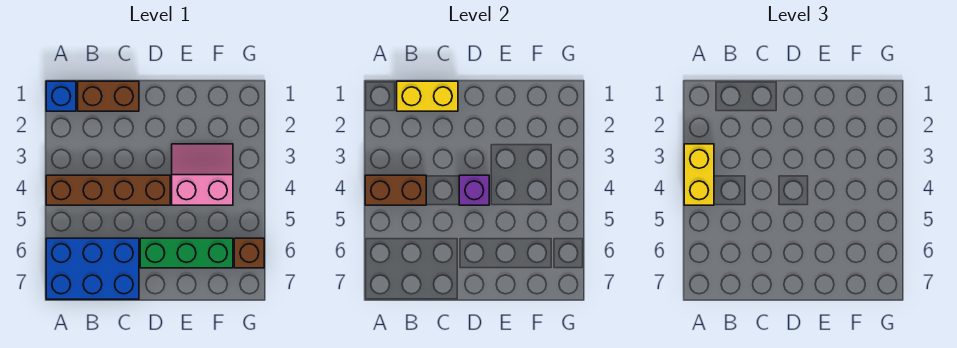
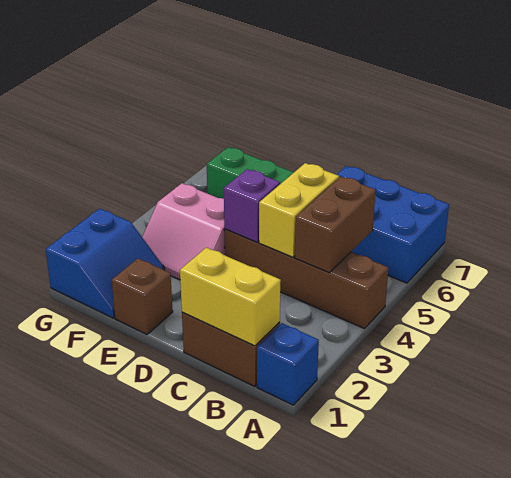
yellow brick A3:A4 level 3 -> yellow brick C4:C5 level 2
brown brick A4:B4 level 2 -> brown brick B4:B5 level 2
none -> blue slope F1:G2 level 1 top G
brown brick G6 level 1 -> brown brick E1 level 1

